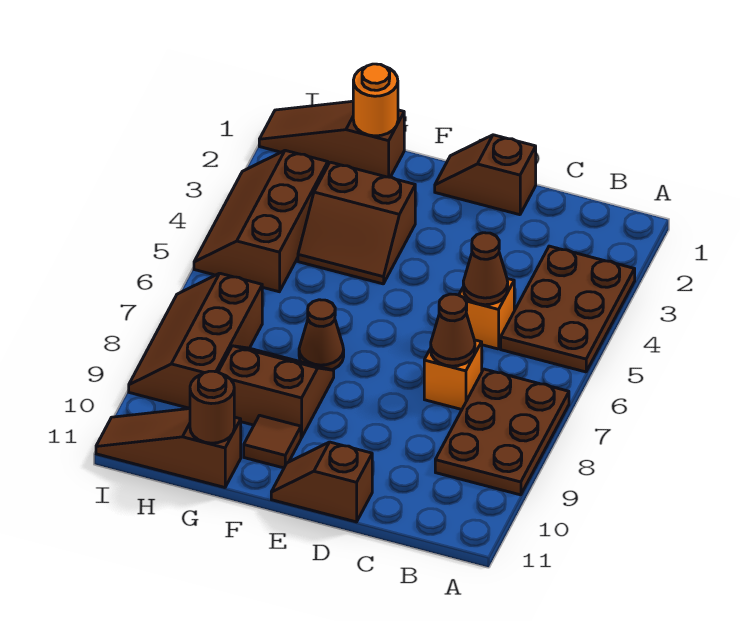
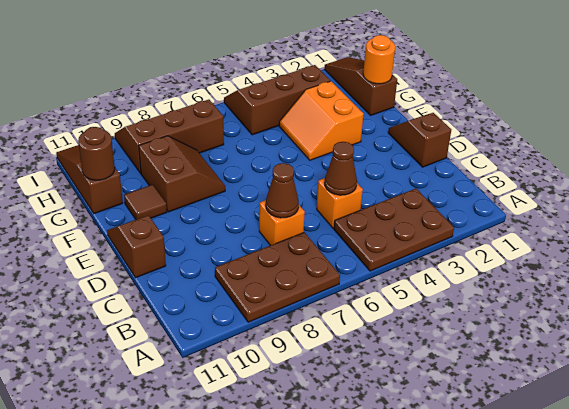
brown slope F3:G4 level 1 top 3 -> orange slope F3:G4 level 1 top 3
brown cone F7 level 1 -> none

